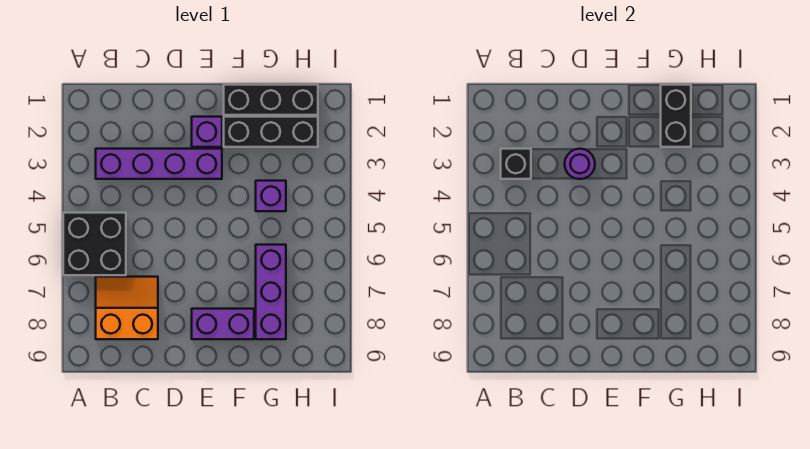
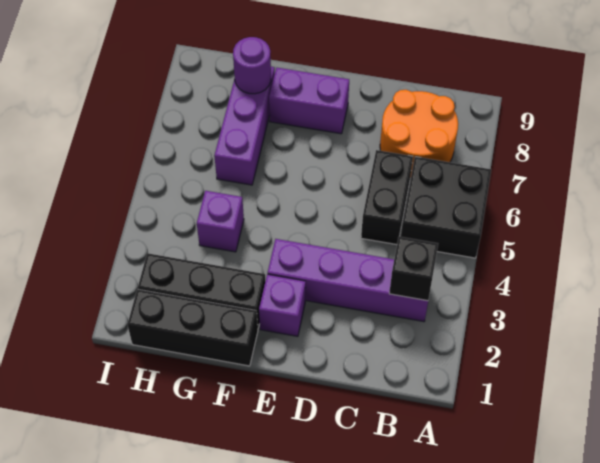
orange slope B7:C8 level 1 top 8 -> orange round brick B7:C8 level 1
purple round brick D3 level 2 -> purple round brick G8 level 2
black brick G1:G2 level 2 -> black brick C5:C6 level 1

